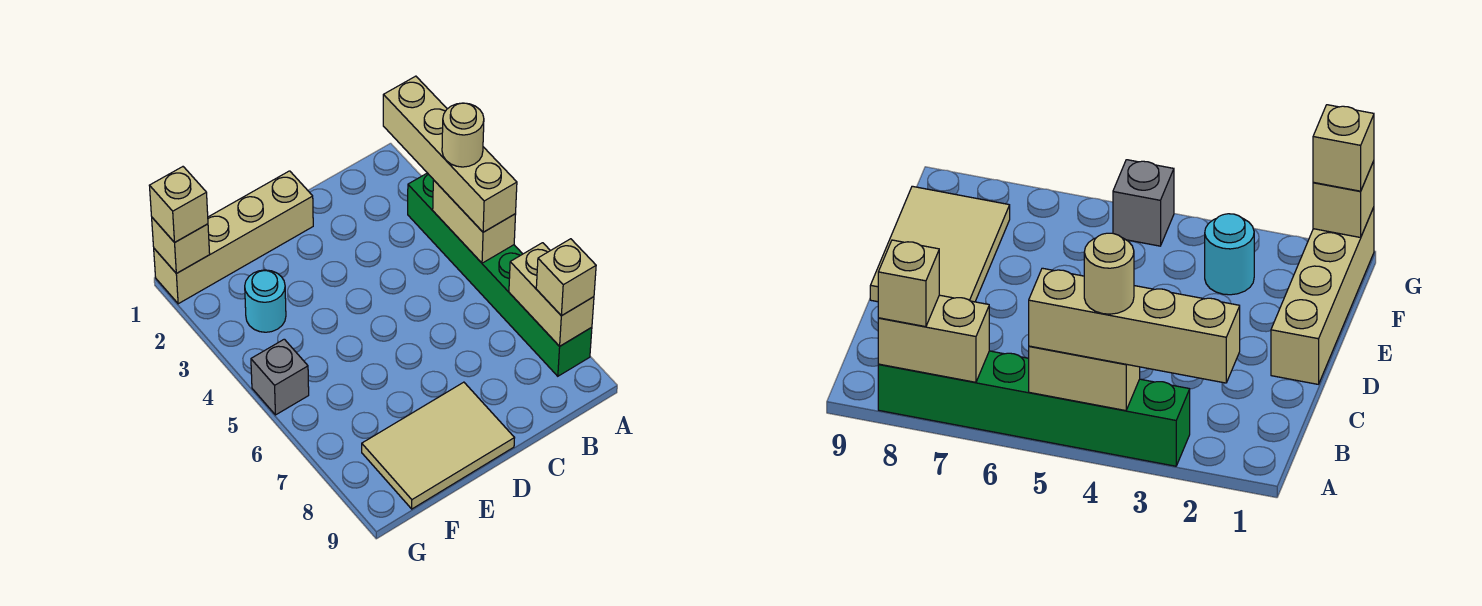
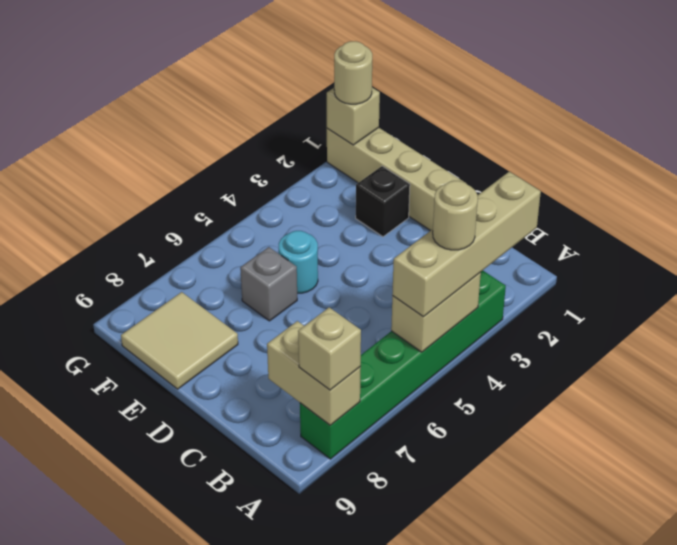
tan brick A7:A8 level 2 -> tan brick A8:B8 level 2
tan tile D8:F9 level 1 -> tan tile E8:F9 level 1
none -> black brick E2 level 1
cyan round brick F3 level 1 -> cyan round brick E5 level 1
tan brick G1 level 3 -> tan round brick G1 level 3
grey brick G5 level 1 -> grey brick E6 level 1

